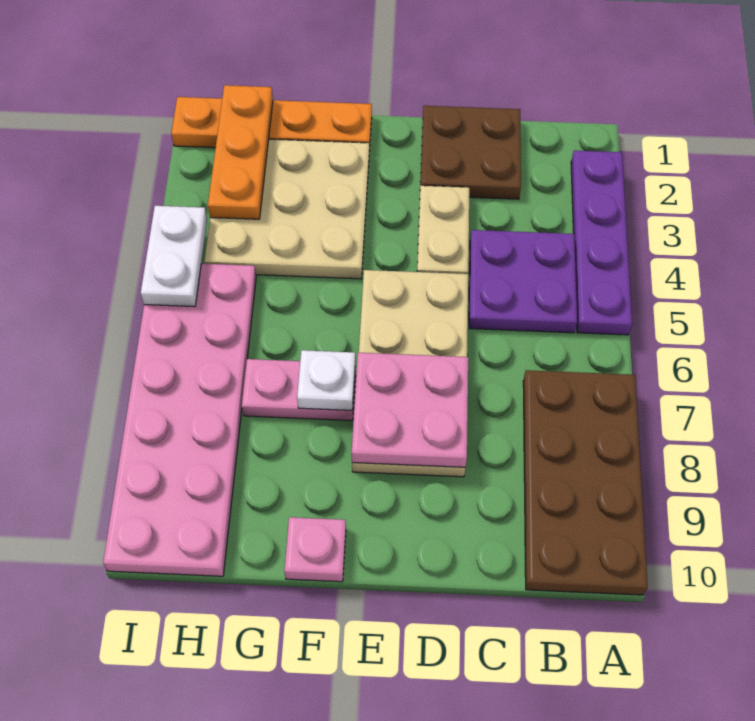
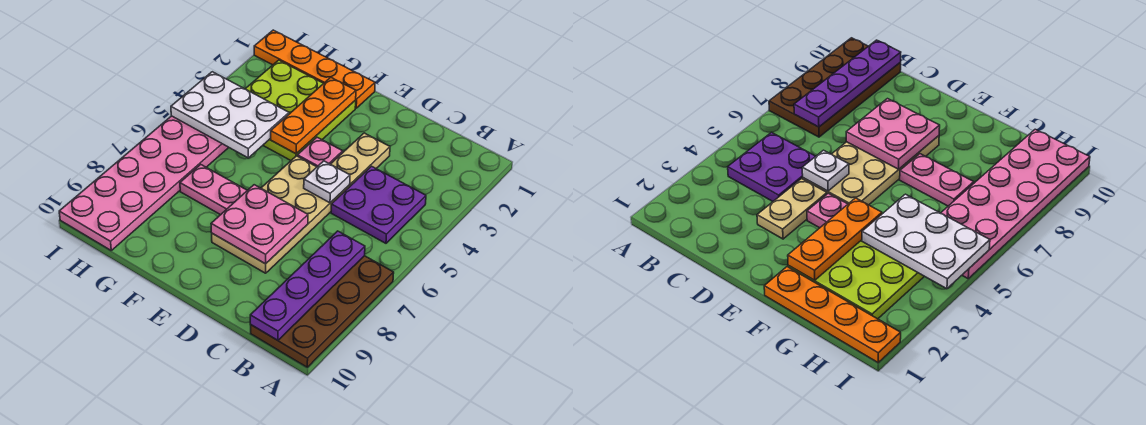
purple plate A2:A5 level 1 -> purple plate B7:B10 level 2
brown plate C1:D2 level 1 -> none
tan plate F2:H4 level 1 -> lime plate F2:H4 level 1
white plate F7 level 2 -> white plate D5 level 2
pink plate F10 level 1 -> pink plate E4 level 1
orange plate H1:H3 level 2 -> orange plate F2:F4 level 2
white plate I4:I5 level 2 -> white plate G4:I5 level 2

